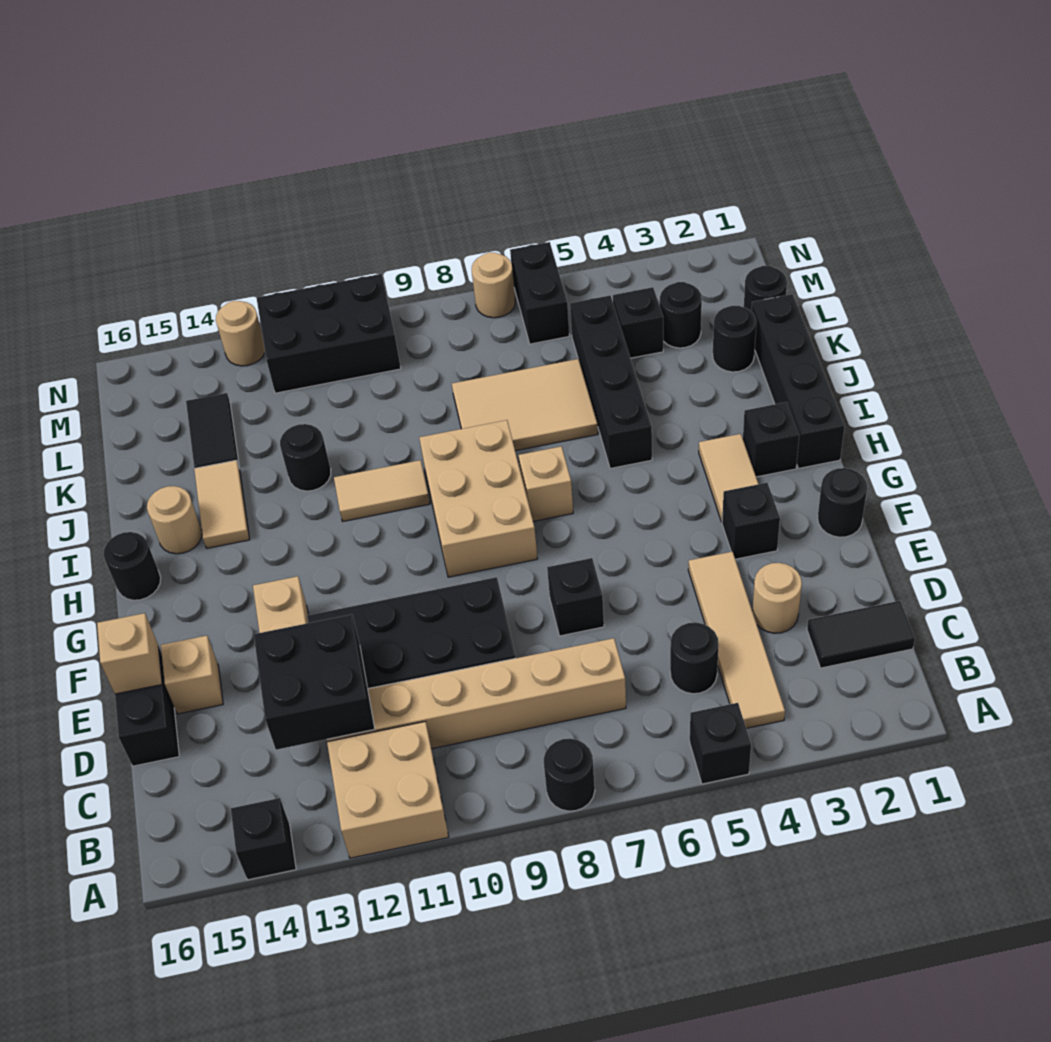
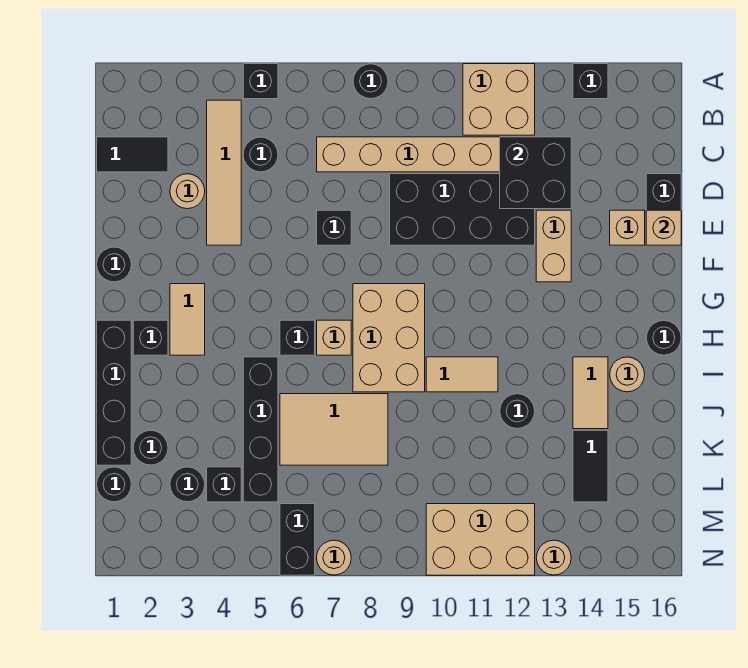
black brick F3 level 1 -> black brick H6 level 1
black brick M10:N12 level 1 -> tan brick M10:N12 level 1

